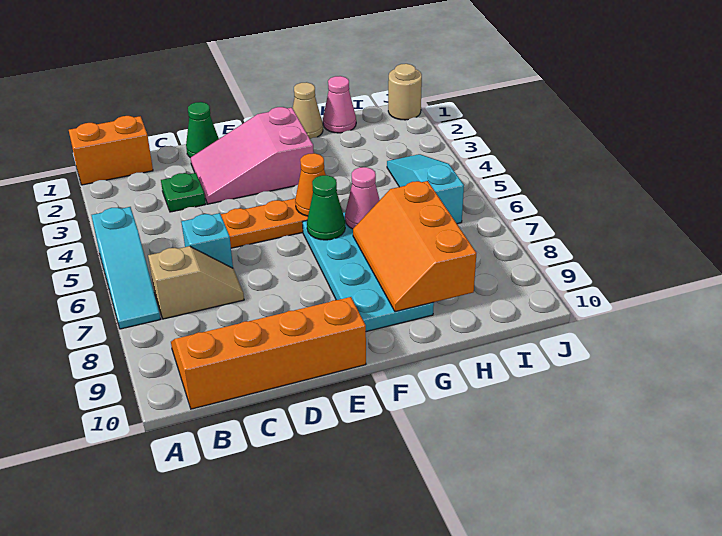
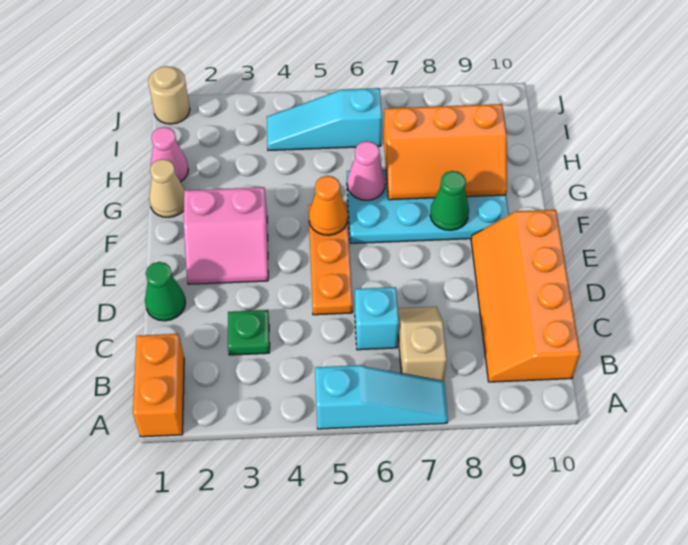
pink slope D2:F3 level 1 top F -> pink slope E2:F3 level 1 top F
green cone F6 level 2 -> green cone F8 level 2

